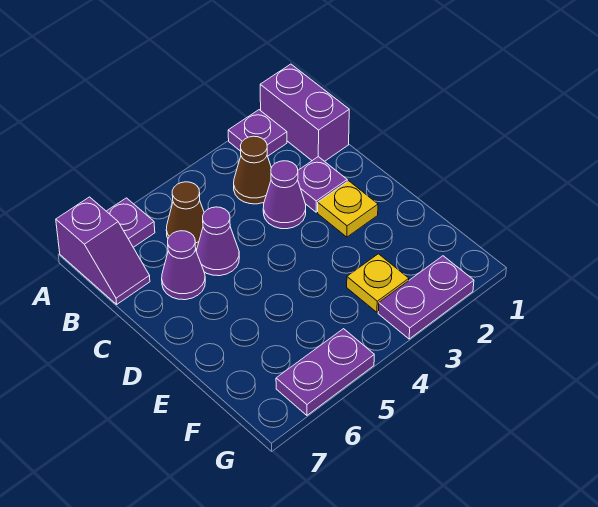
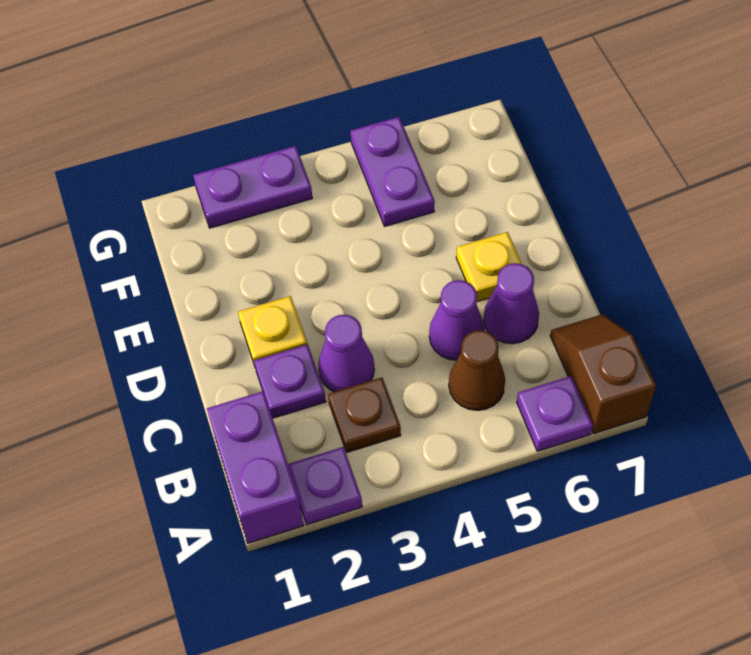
purple slope A7:B7 level 1 top A -> brown slope A7:B7 level 1 top A
brown cone B3 level 1 -> brown plate B3 level 1
yellow plate F3 level 1 -> yellow plate D6 level 1
purple plate G5:G6 level 1 -> purple plate F5:G5 level 1

